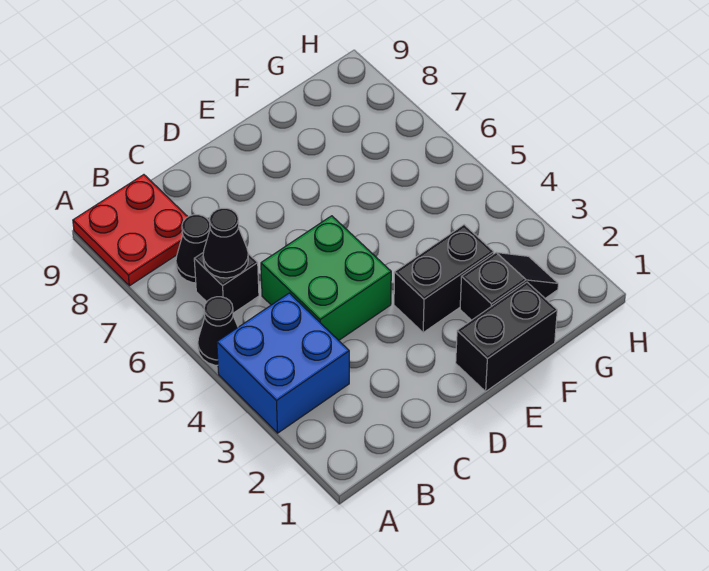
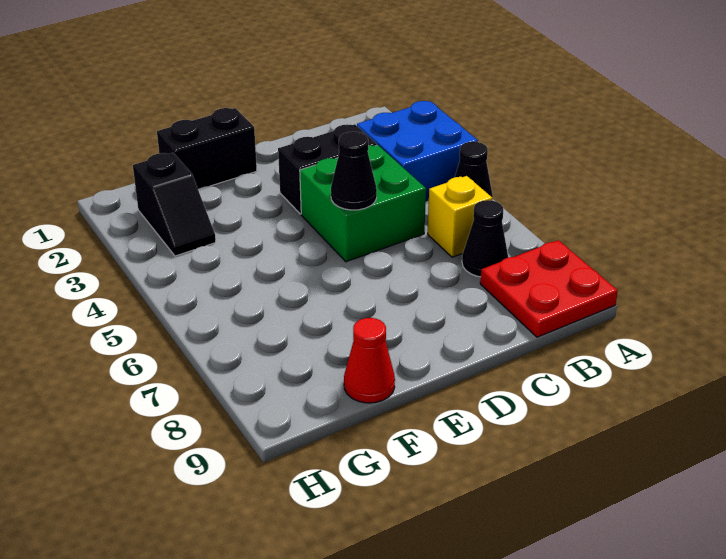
black brick B6 level 1 -> yellow brick B6 level 1
black cone B6 level 2 -> black cone D5 level 2
black brick E3:F3 level 1 -> black brick C3:D3 level 1
black slope F2:G2 level 1 top F -> black slope G2:G3 level 1 top 2
none -> red cone F9 level 1

